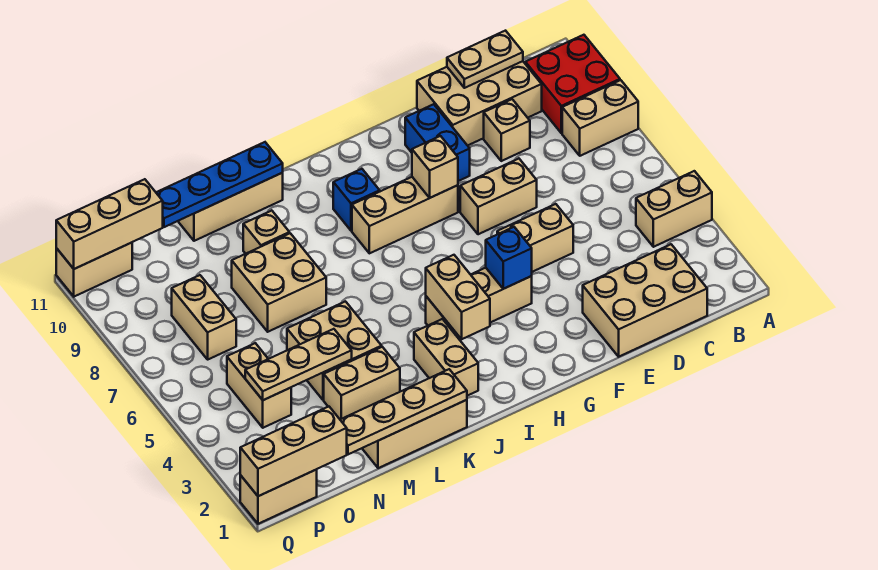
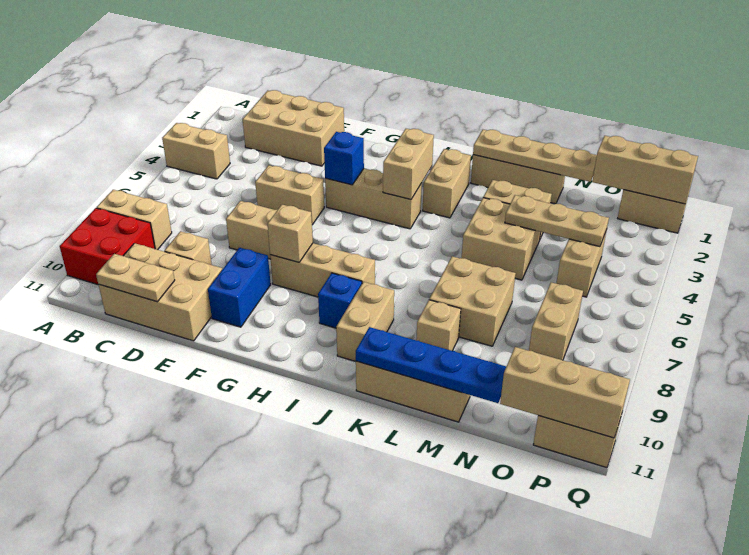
none -> tan brick J9:J10 level 1

